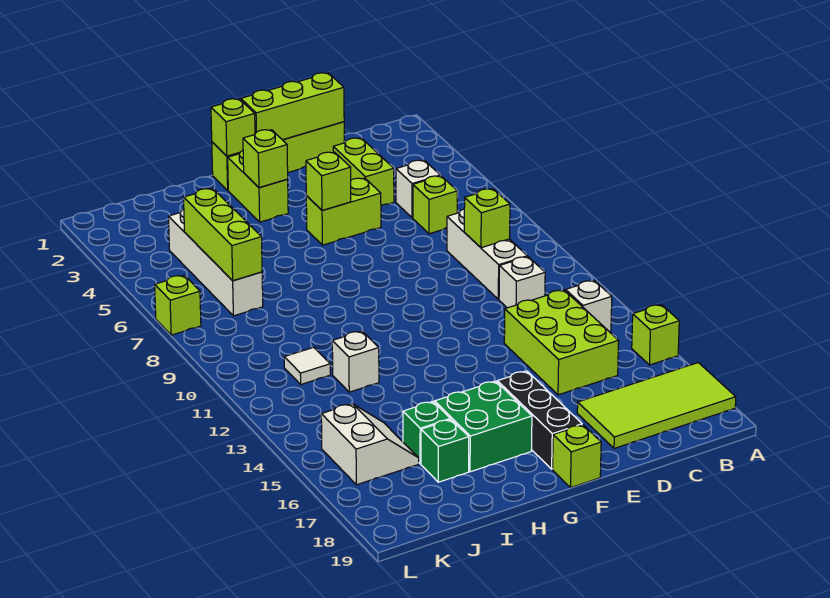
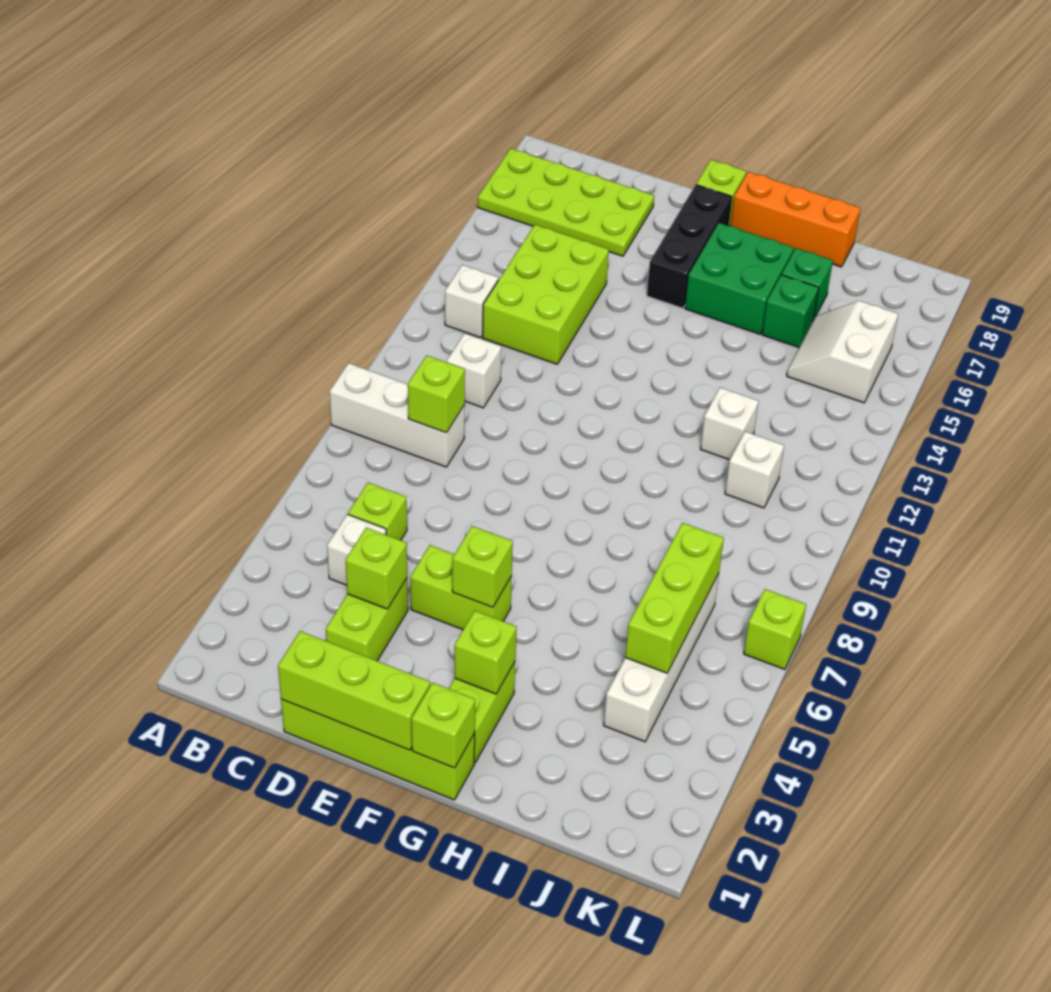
lime brick A15 level 1 -> lime brick D4 level 2
lime tile A17:D18 level 1 -> lime plate A17:D18 level 1
white brick C8:C10 level 1 -> white brick A9:C9 level 1
none -> orange brick G19:I19 level 1
white tile J11 level 1 -> white brick J11 level 1

